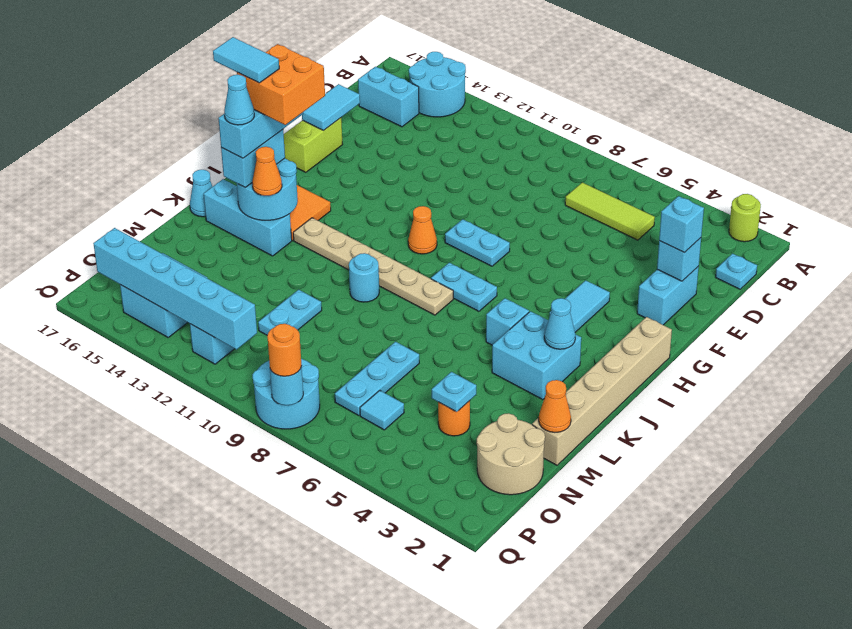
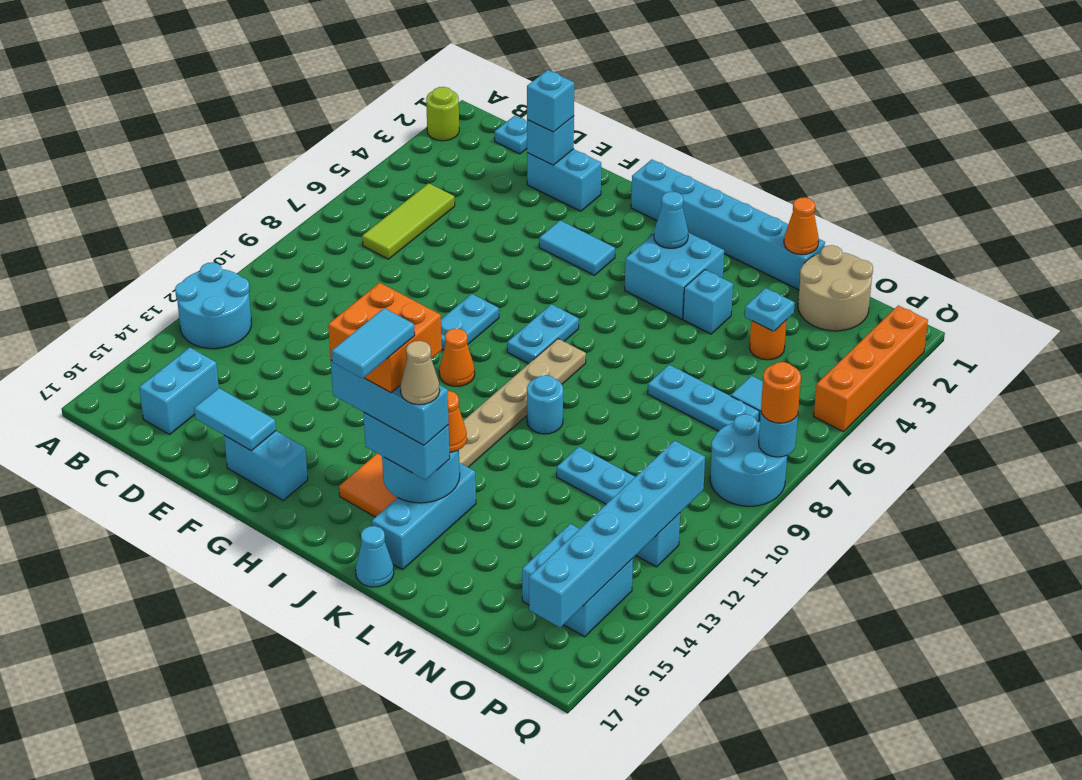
cyan round brick A14:B15 level 1 -> cyan round brick A12:B13 level 1
lime brick F16:G16 level 1 -> cyan brick F16:G16 level 1
tan brick H1:M1 level 1 -> cyan brick H1:M1 level 1
cyan brick J5 level 1 -> cyan brick L4 level 1
cyan cone K15 level 5 -> tan cone K15 level 5
none -> orange brick Q2:Q5 level 1

